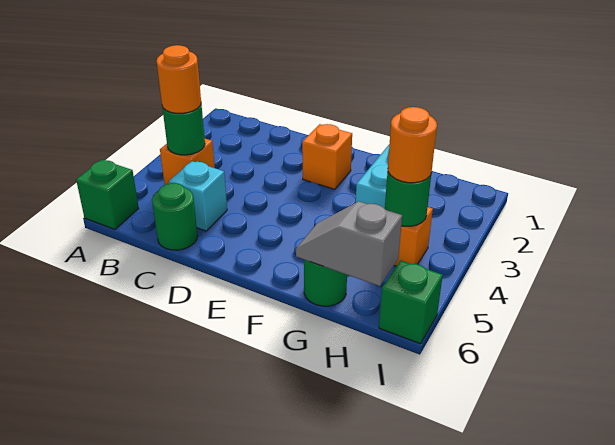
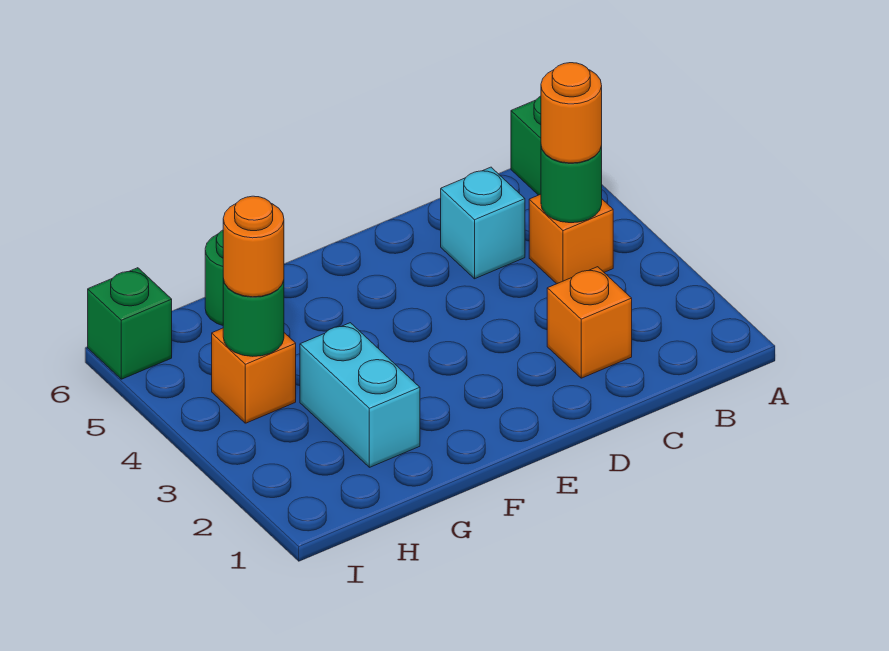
green round brick C6 level 1 -> none
orange brick E2 level 1 -> orange brick C2 level 1
grey slope G6:H6 level 2 top H -> none

